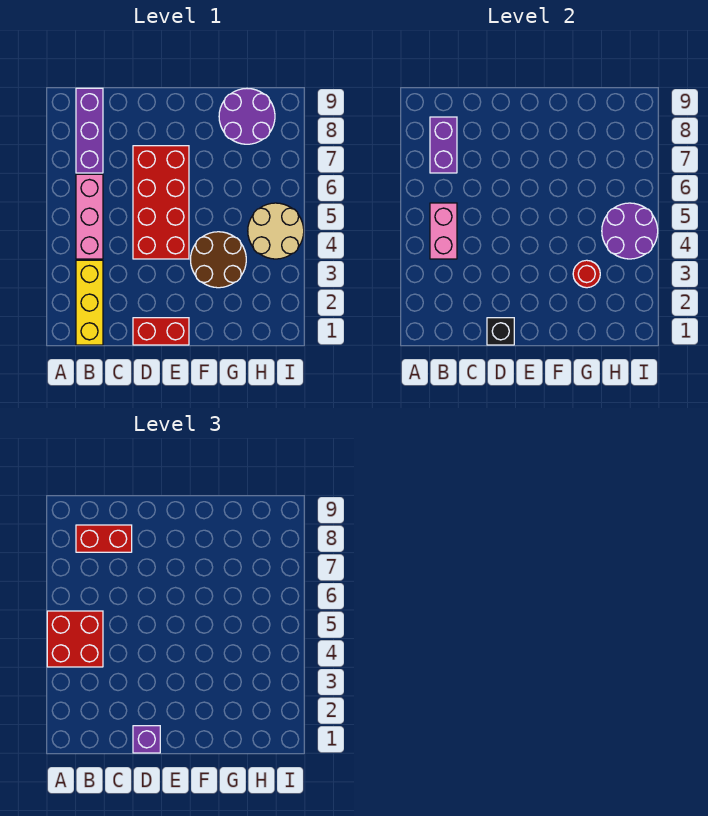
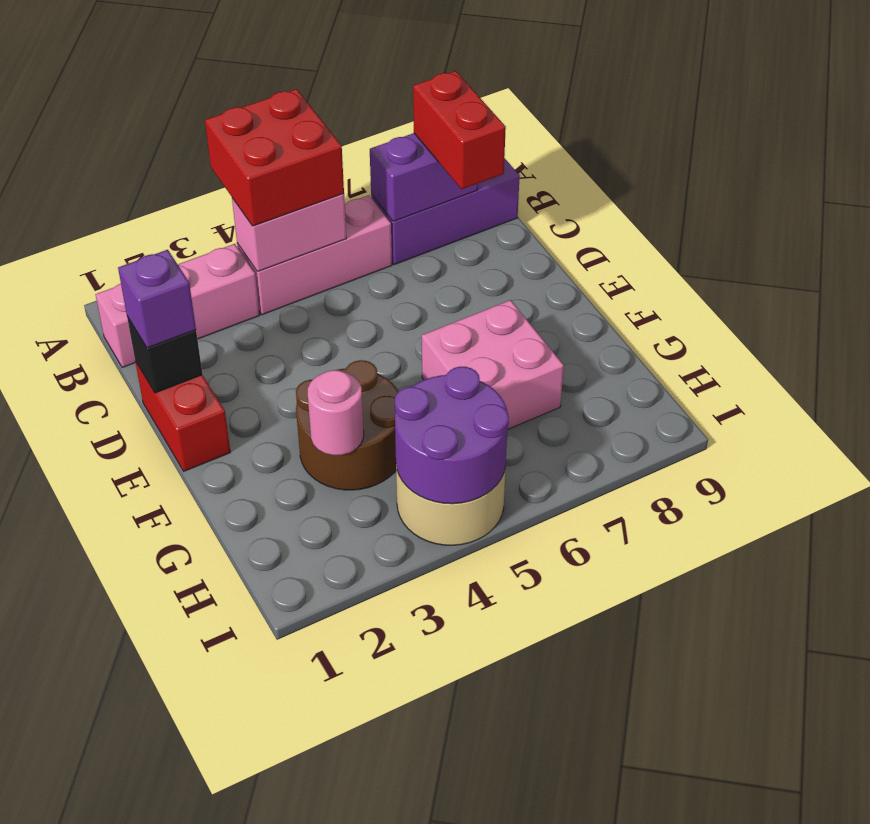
yellow brick B1:B3 level 1 -> pink brick B1:B3 level 1
red brick D4:E7 level 1 -> none
none -> pink brick F6:G7 level 1
red round brick G3 level 2 -> pink round brick G3 level 2
purple round brick G8:H9 level 1 -> none

